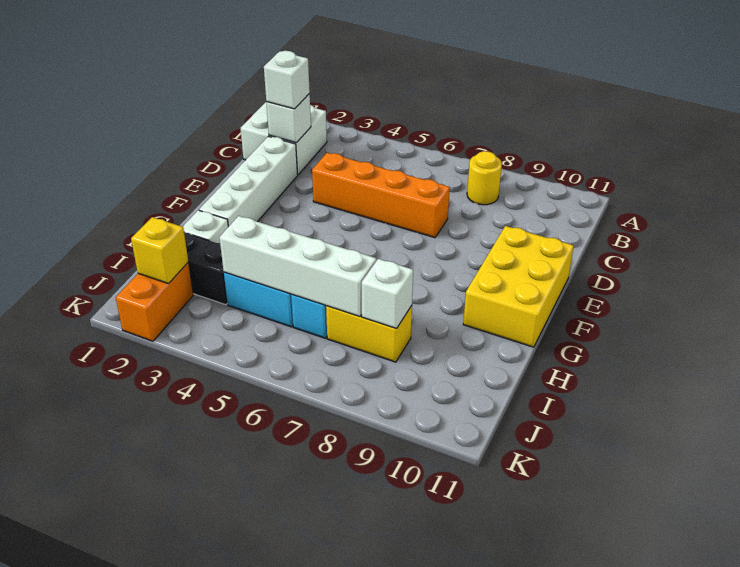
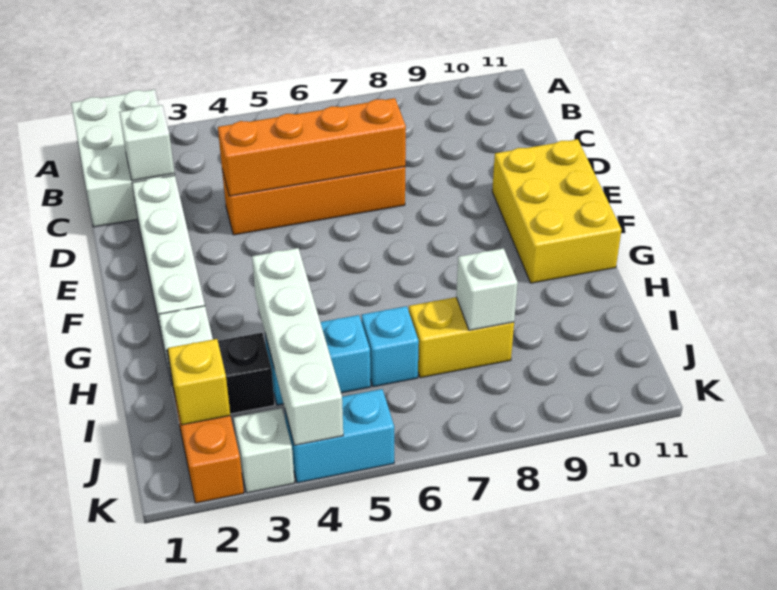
white brick B1:C2 level 1 -> white brick A1:C2 level 1
yellow round brick B8 level 1 -> none
white brick C2 level 3 -> white brick K3 level 1
none -> orange brick D4:D7 level 2
white brick I4:I7 level 2 -> white brick H4:K4 level 2
none -> cyan brick K4:K5 level 1

